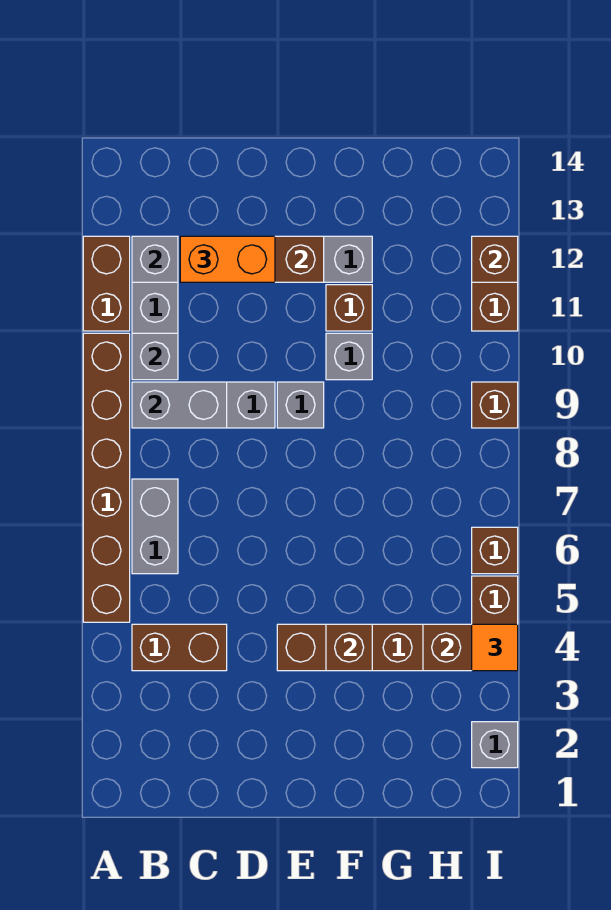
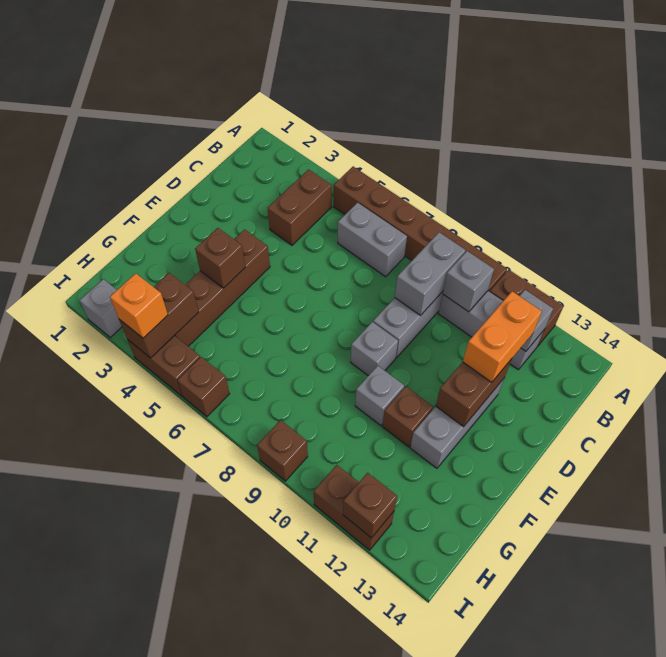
orange tile I4 level 3 -> orange brick I4 level 3

